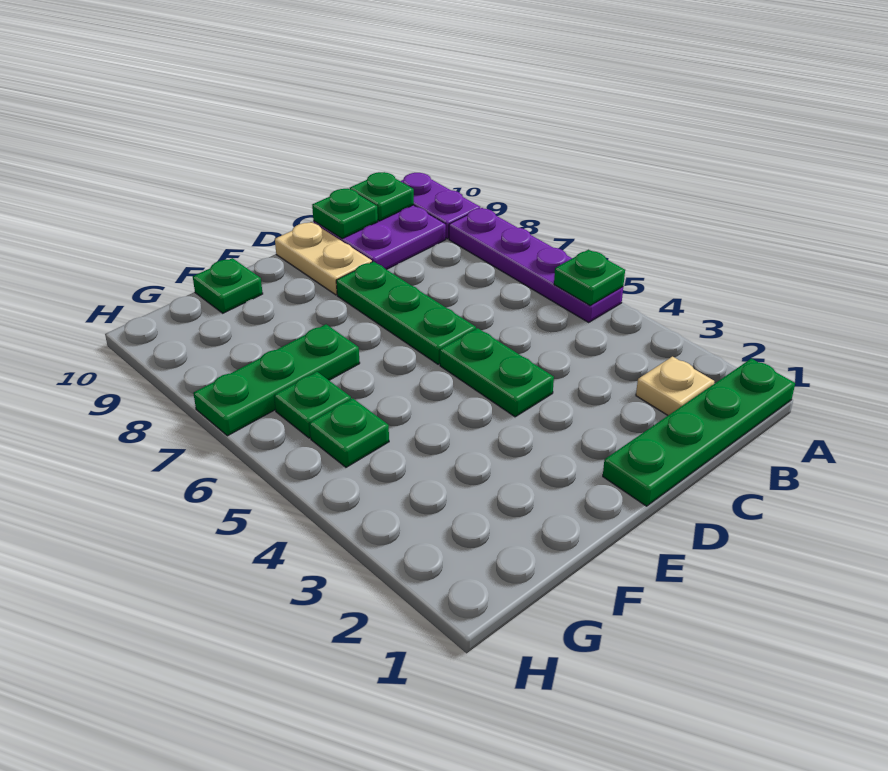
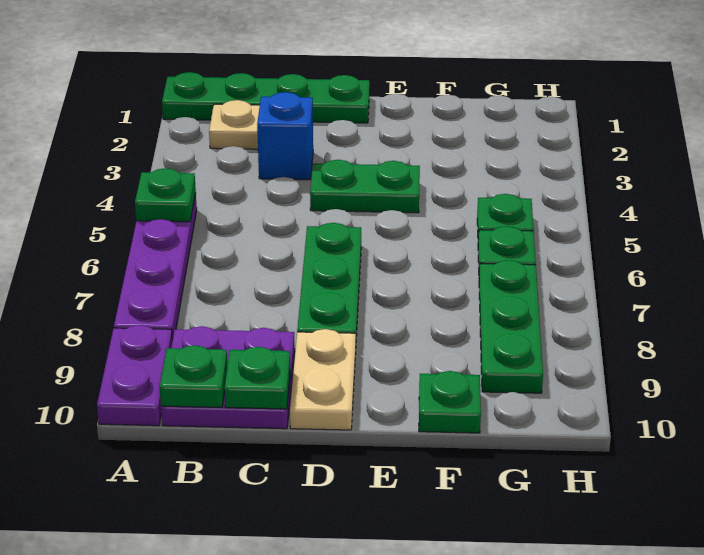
none -> blue brick C3 level 1
green plate D4:D5 level 1 -> green plate D4:E4 level 1
green plate F7:H7 level 1 -> green plate G7:G9 level 1

